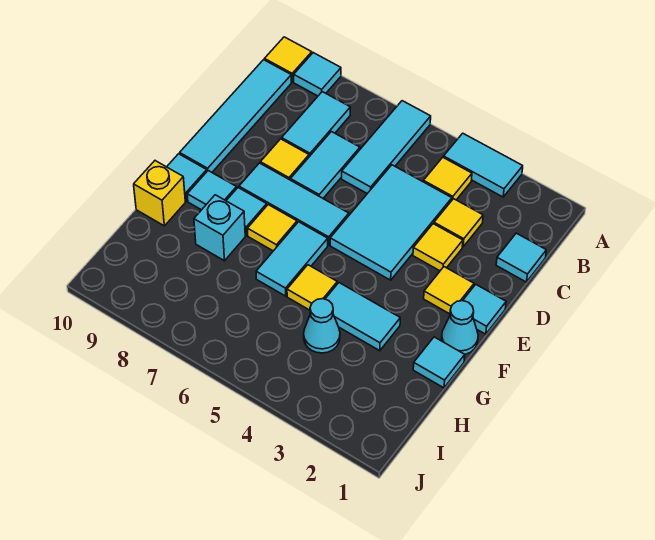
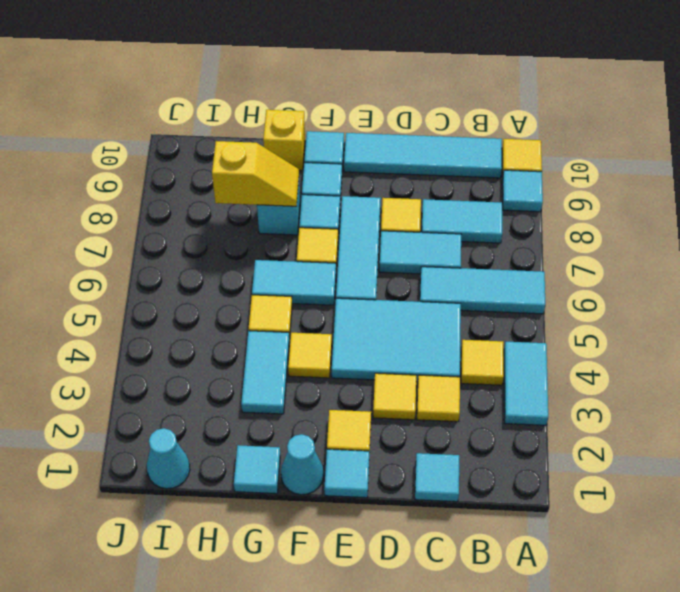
none -> yellow tile F4 level 1
none -> yellow slope G8:H8 level 2 top H
cyan cone H4 level 1 -> cyan cone I1 level 1

